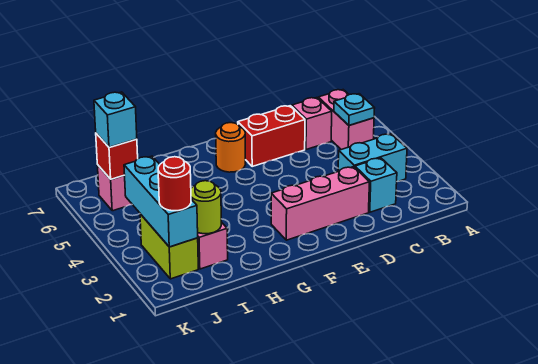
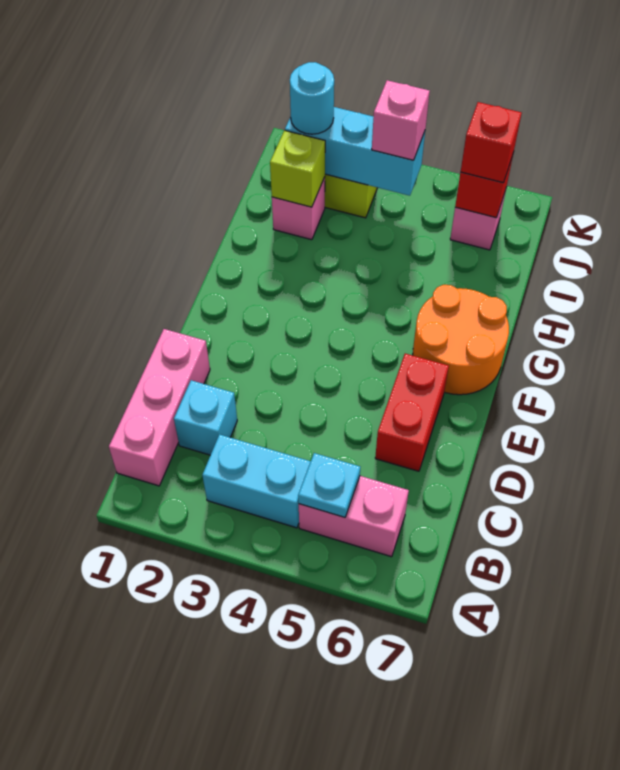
cyan brick B3:C3 level 1 -> cyan brick B3:B4 level 1
pink brick C6 level 1 -> pink brick J4 level 3
pink brick D2:F2 level 1 -> pink brick B1:D1 level 1
orange round brick F6 level 1 -> orange round brick F6:G7 level 1
lime round brick I2 level 2 -> lime brick I2 level 2
red round brick J2 level 3 -> cyan round brick J2 level 3
cyan brick J6 level 3 -> red brick J6 level 3

